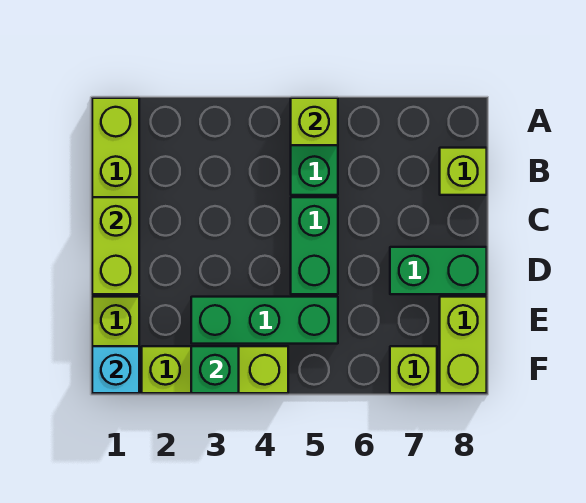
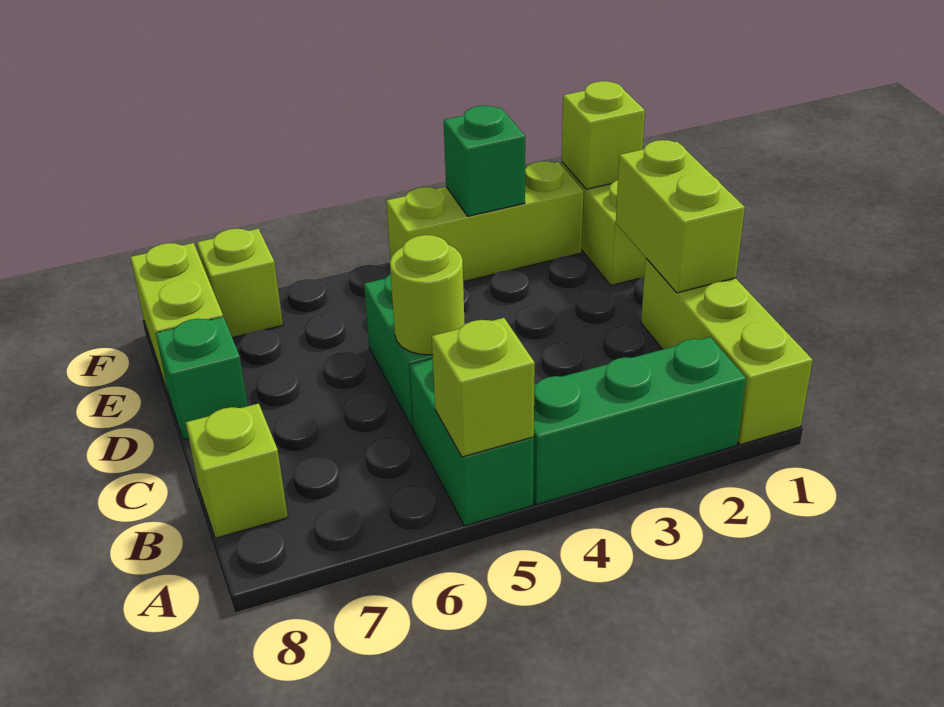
none -> lime round brick C5 level 2
green brick D7:D8 level 1 -> green brick D8 level 1
green brick E3:E5 level 1 -> green brick A2:A4 level 1
cyan brick F1 level 2 -> lime brick F1 level 2

